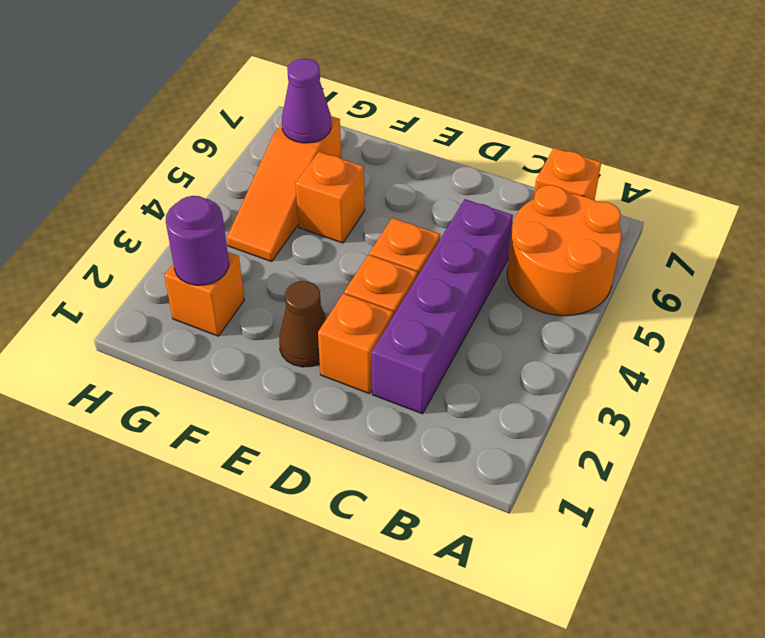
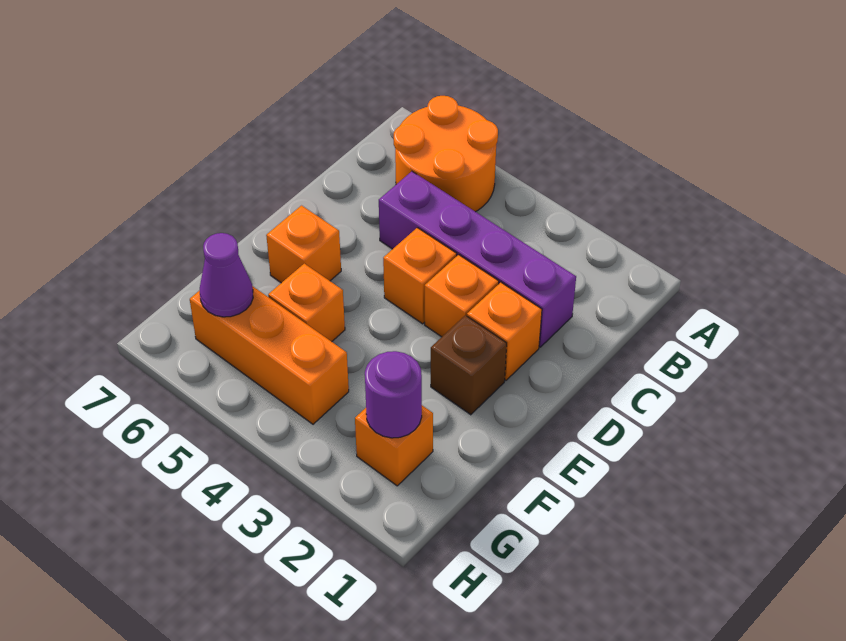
orange brick B7 level 1 -> orange brick E6 level 1
brown cone E2 level 1 -> brown brick E2 level 1
orange slope G4:G6 level 1 top 6 -> orange brick G4:G6 level 1

